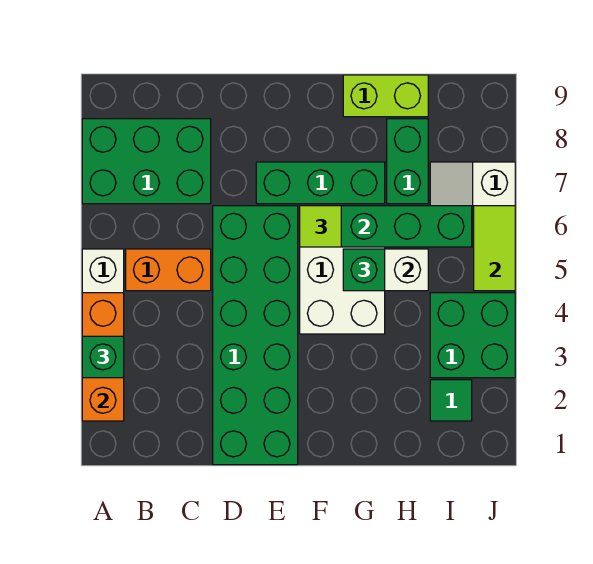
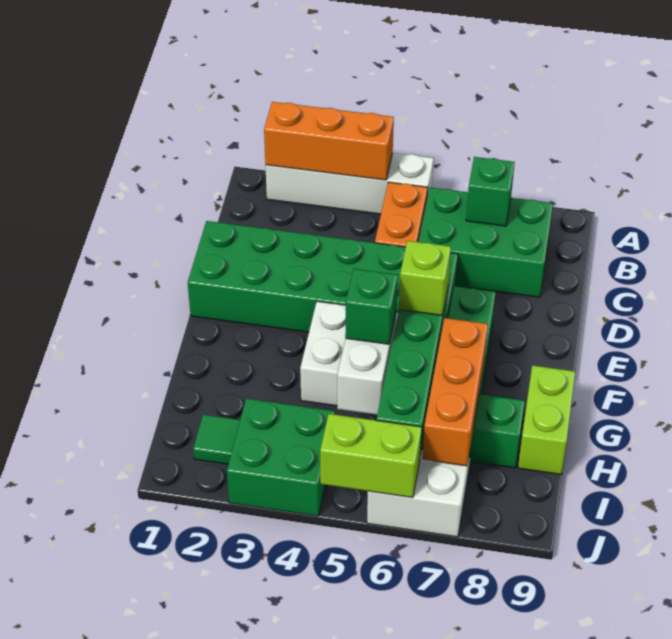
green brick A3 level 3 -> green brick B7 level 2
green brick A7:C8 level 1 -> green brick B6:C8 level 1
lime tile F6 level 3 -> lime brick F6 level 3
none -> orange brick G7:I7 level 2
lime tile J5:J6 level 2 -> lime brick J5:J6 level 2

